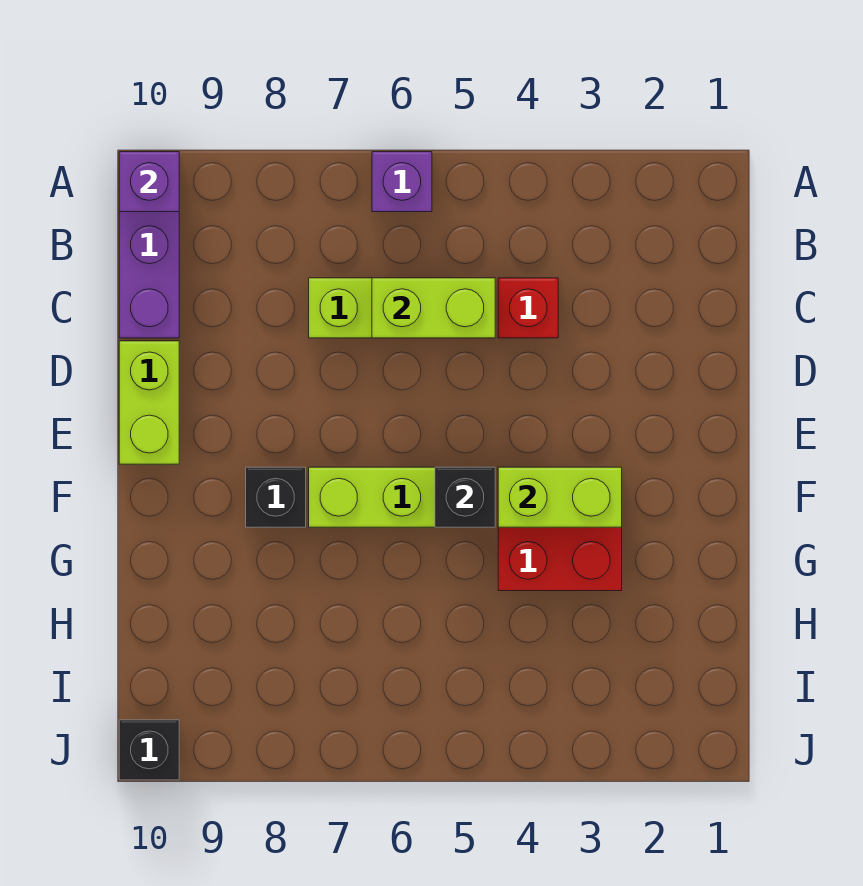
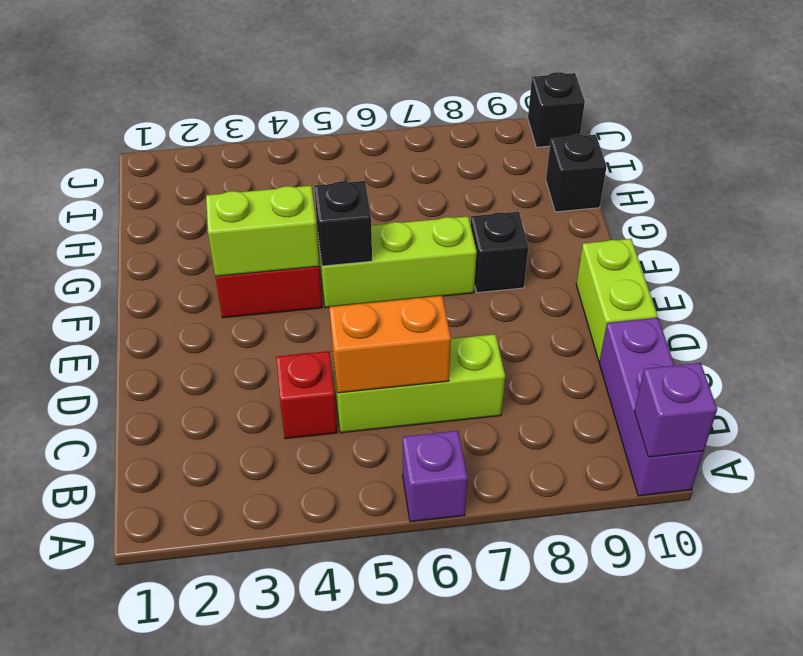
lime brick C5:C6 level 2 -> orange brick C5:C6 level 2
none -> black brick H10 level 1

